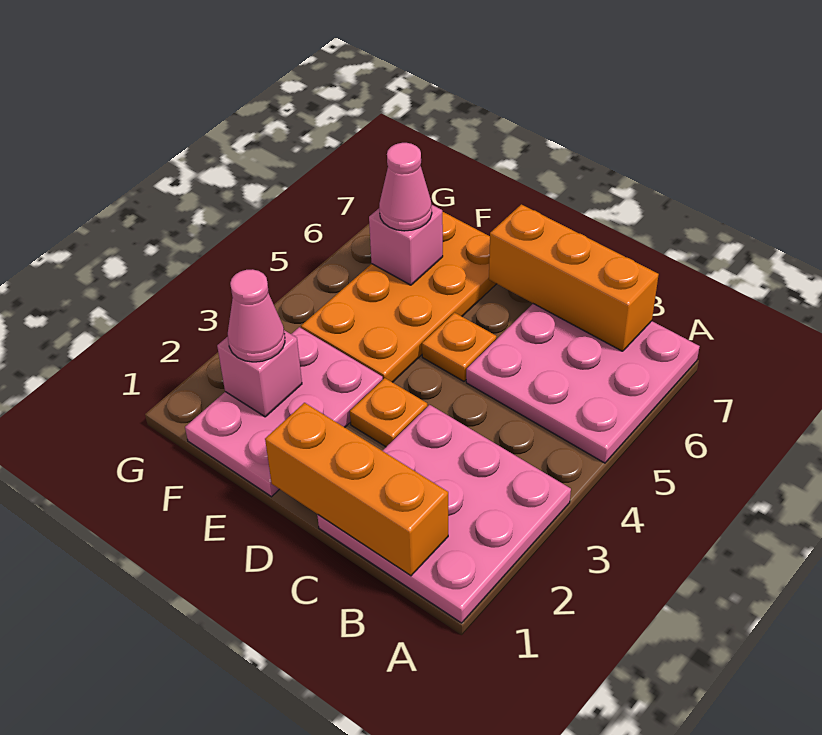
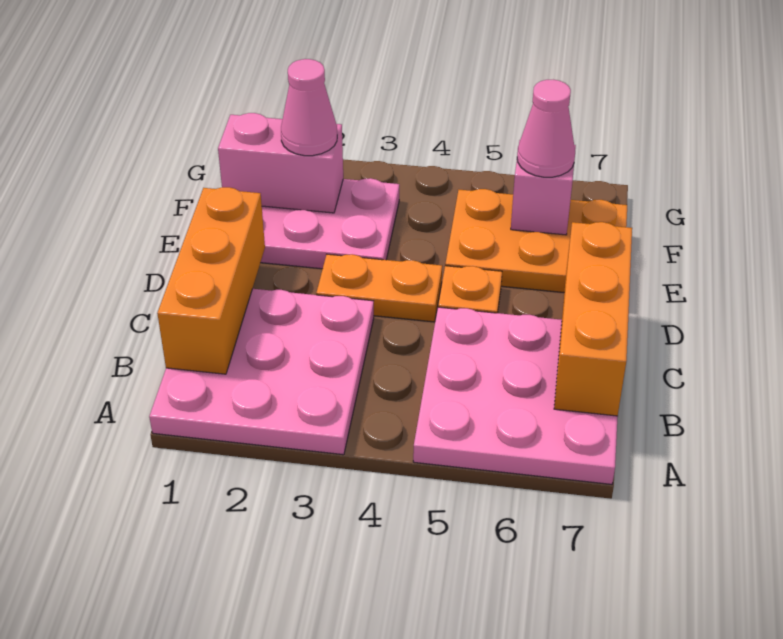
orange plate D3 level 1 -> orange plate D3:D4 level 1
orange plate E4:F7 level 1 -> orange plate E5:F7 level 1
pink brick F2 level 2 -> pink brick F1:F2 level 2

